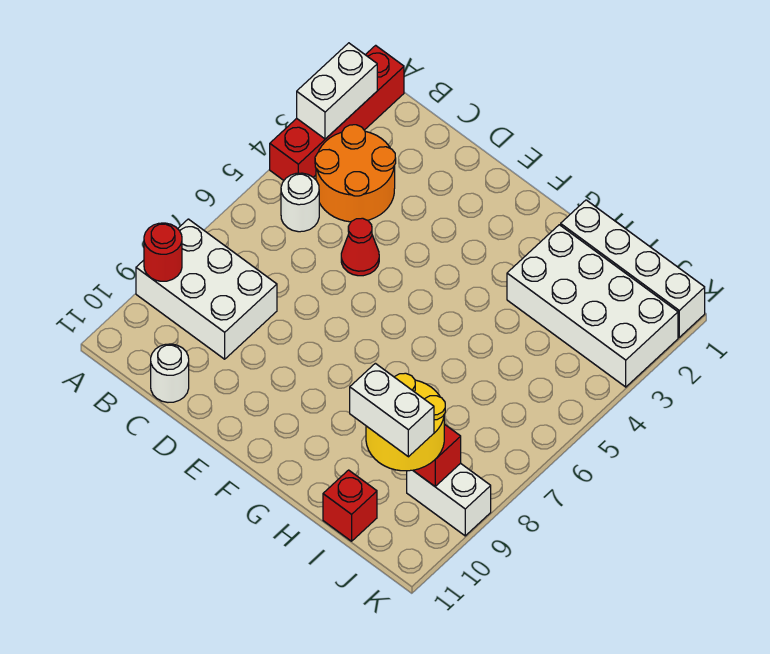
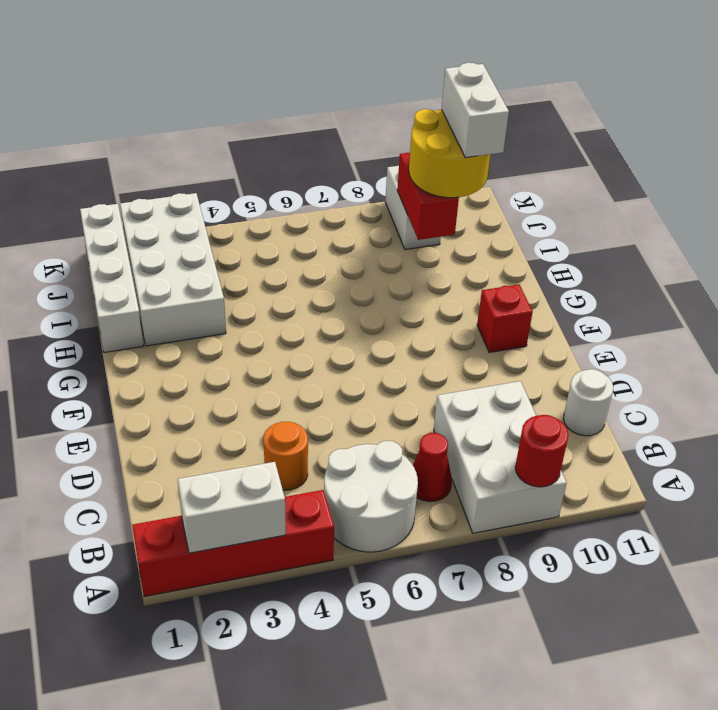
orange round brick B3:C4 level 1 -> orange round brick C4 level 1
white round brick B5 level 1 -> white round brick A5:B6 level 1
red cone D5 level 1 -> red cone B7 level 1
red brick I11 level 1 -> red brick F10 level 1

